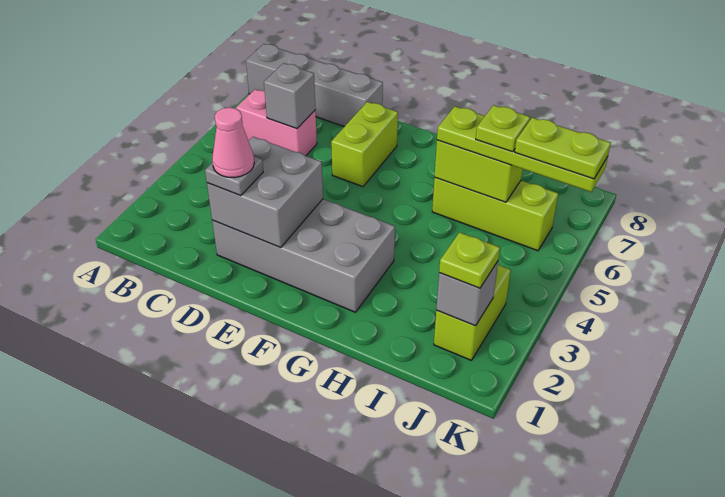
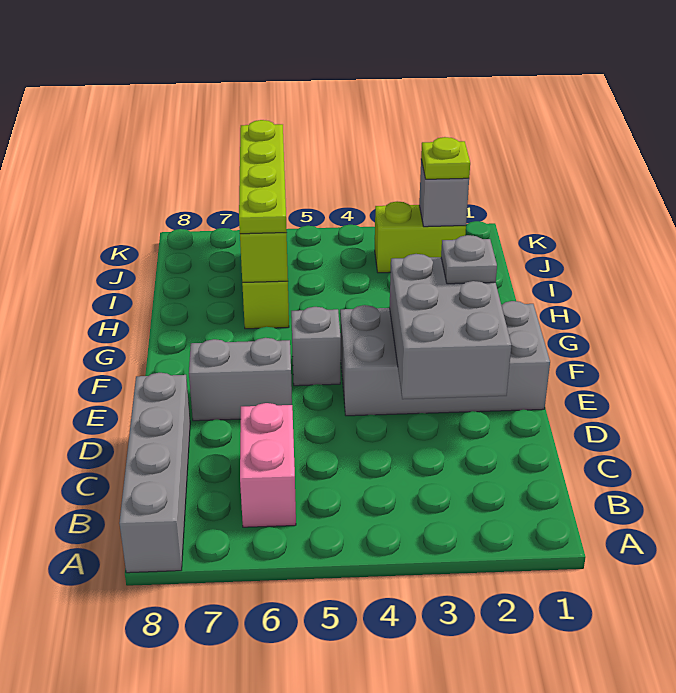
grey brick C6 level 2 -> grey brick F5 level 1
grey brick D2:G3 level 1 -> grey brick E1:F4 level 1
grey brick D2:E3 level 2 -> grey brick D2:F3 level 2
grey plate D2 level 3 -> grey plate F2 level 3
pink cone D2 level 4 -> none
lime brick E6:E7 level 1 -> grey brick E6:E7 level 1
lime plate I6 level 4 -> none
lime plate J6:K6 level 4 -> none

